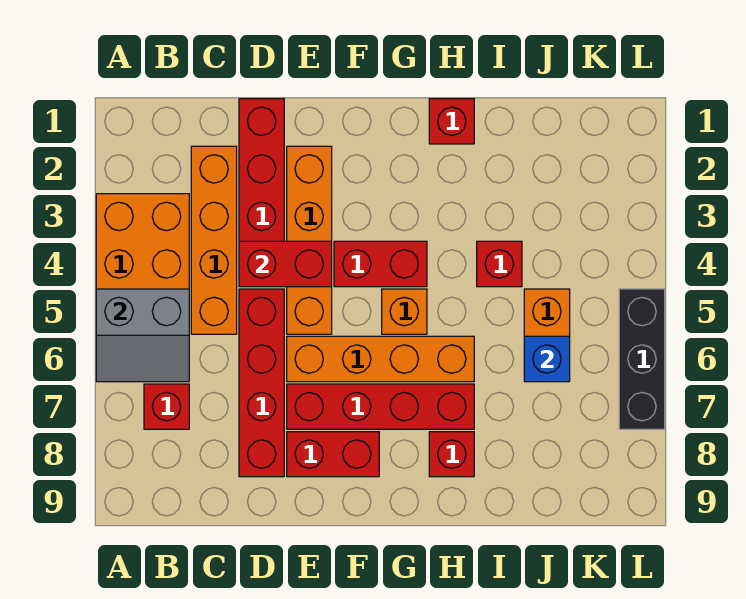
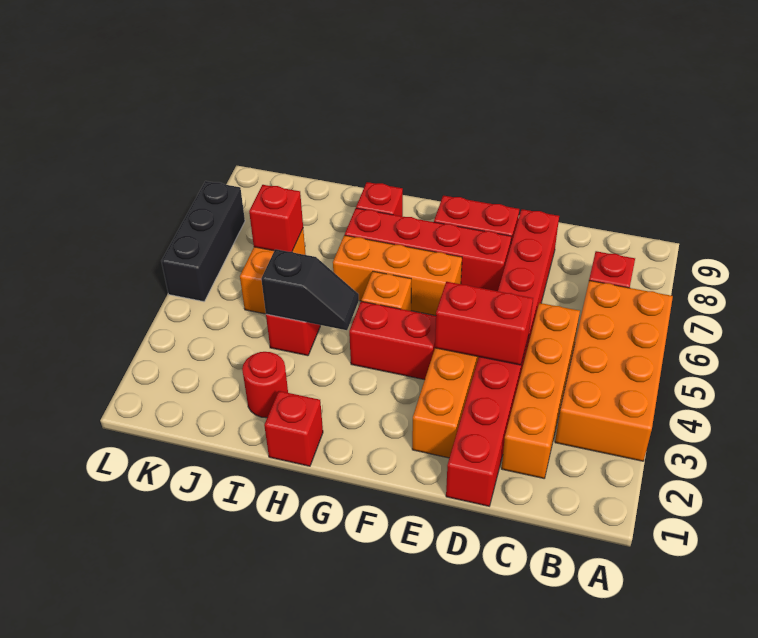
grey slope A5:B6 level 2 top 5 -> none
orange brick E6:H6 level 1 -> orange brick F6:H6 level 1
none -> black slope H4:I4 level 2 top I
none -> red round brick I2 level 1
blue brick J6 level 2 -> red brick J6 level 2

